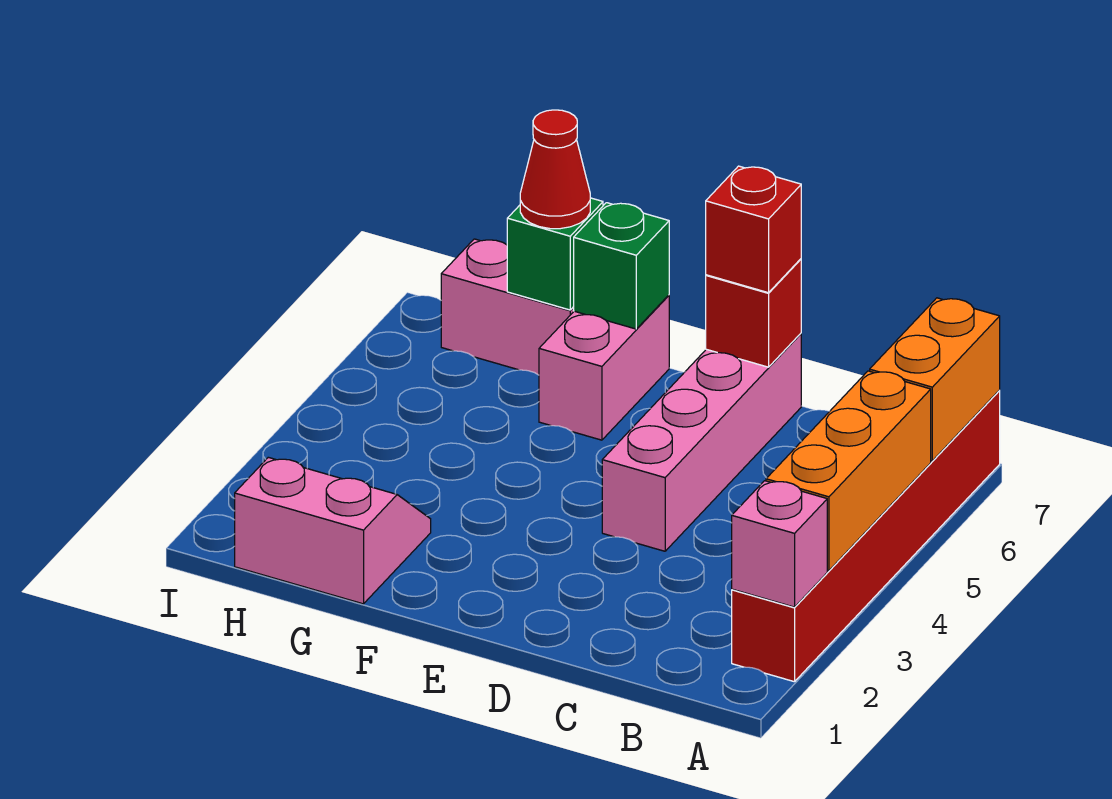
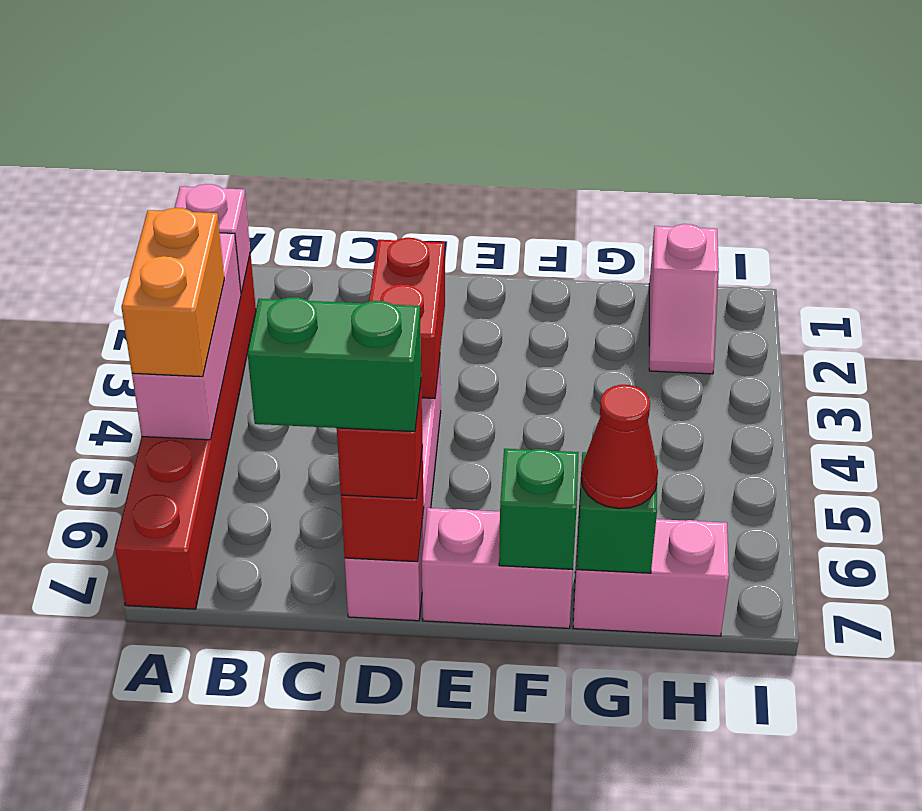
orange brick A3:A5 level 2 -> pink brick A3:A5 level 2
orange brick A6:A7 level 2 -> orange brick A4:A5 level 3
none -> green brick C7:D7 level 4
none -> red brick D3:D4 level 2
pink brick F6:F7 level 1 -> pink brick E7:F7 level 1
pink slope G1:H2 level 1 top 1 -> pink slope H1:H2 level 1 top 1

